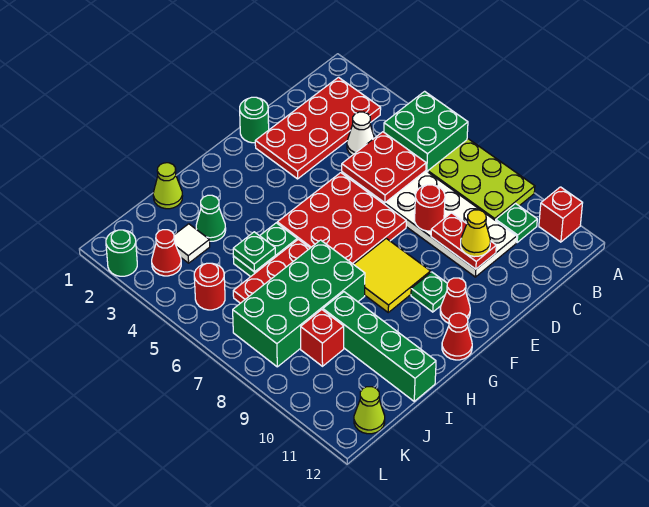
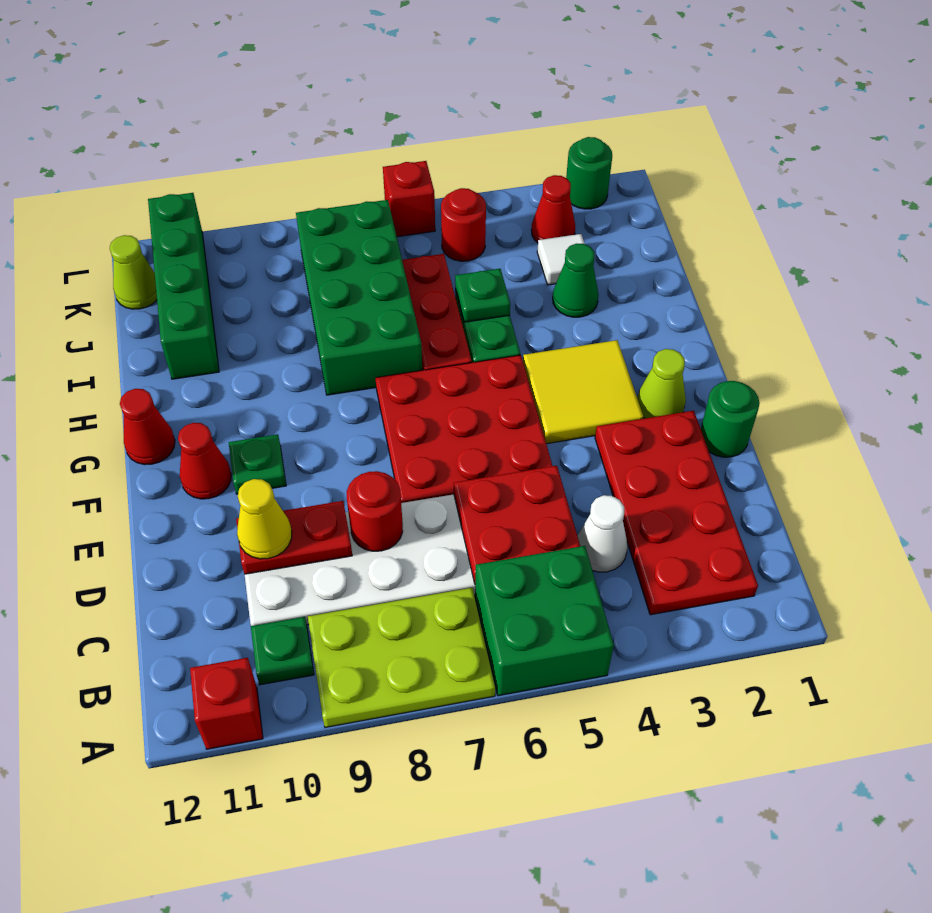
yellow tile F8:G9 level 1 -> yellow tile F3:G4 level 1
lime cone I1 level 1 -> lime cone F2 level 1
green brick I9:I12 level 1 -> green brick I11:L11 level 1
red brick J9 level 1 -> red brick L6 level 1

